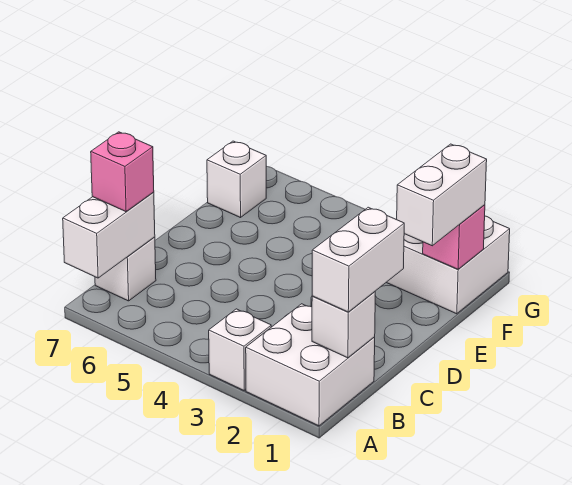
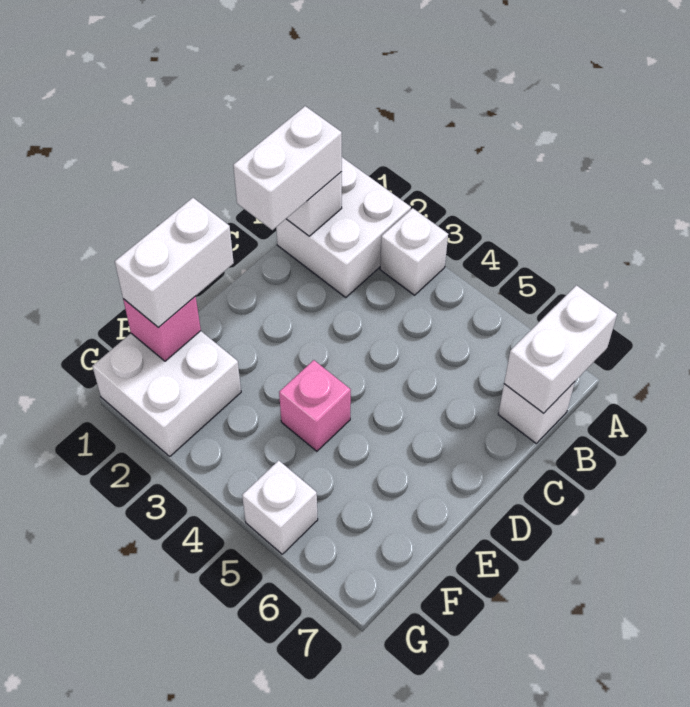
pink brick B7 level 3 -> pink brick E4 level 1
white brick F7 level 1 -> white brick G5 level 1

